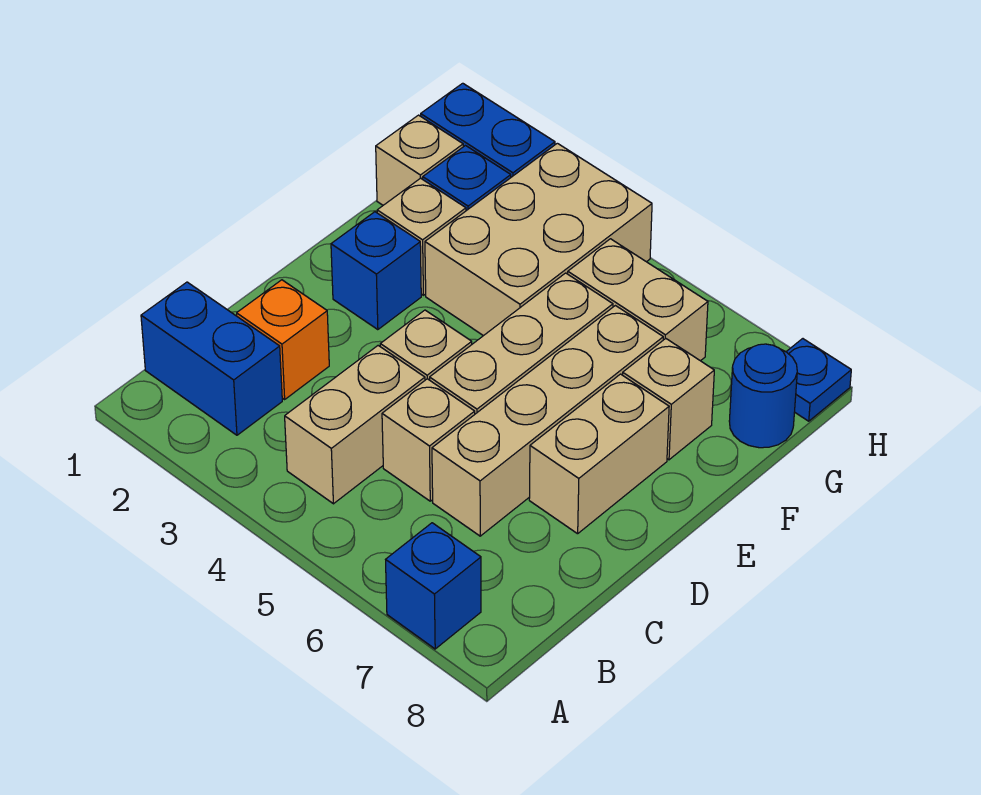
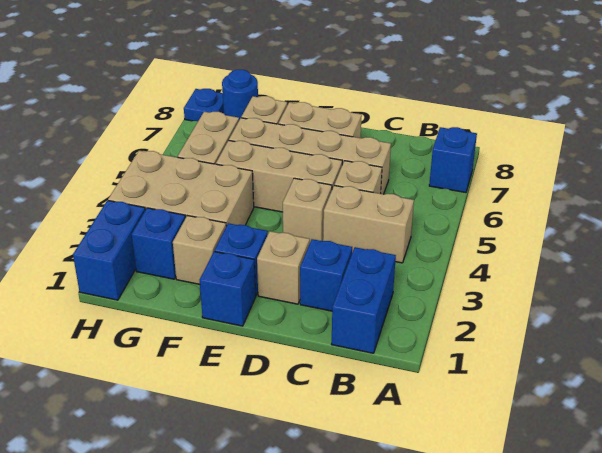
orange brick C2 level 1 -> blue brick C2 level 1
none -> blue brick E1 level 1
tan brick G1 level 1 -> tan brick D2 level 1

